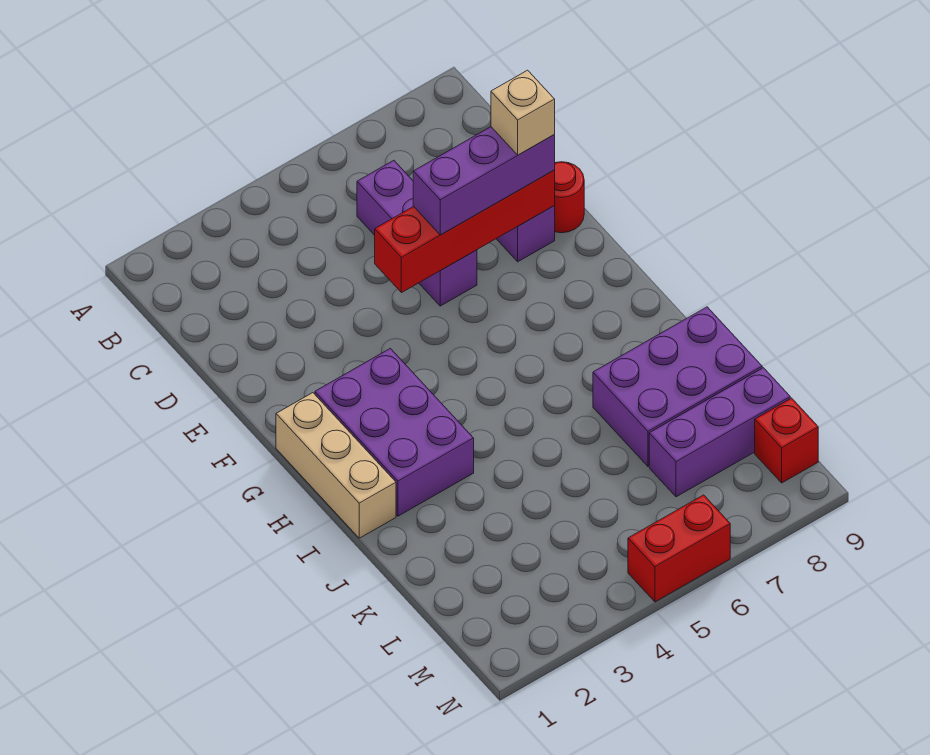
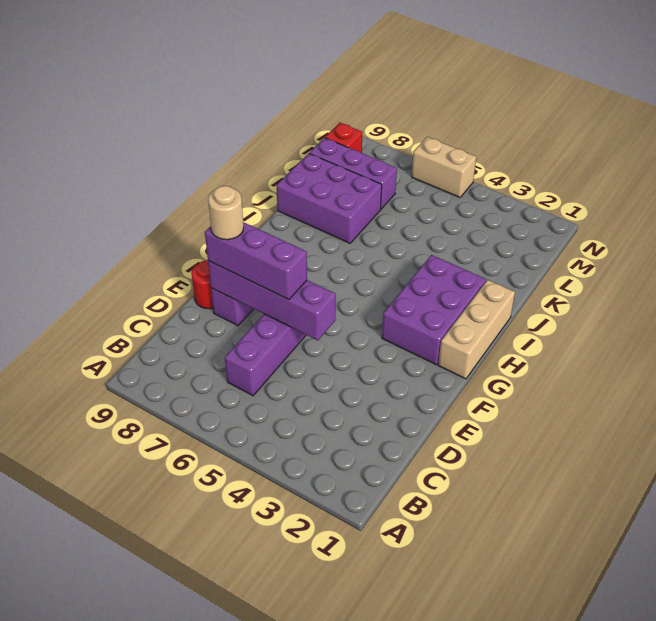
red brick E5:E8 level 2 -> purple brick E5:E8 level 2
tan brick E8 level 4 -> tan round brick E8 level 4
red brick N5:N6 level 1 -> tan brick N5:N6 level 1

